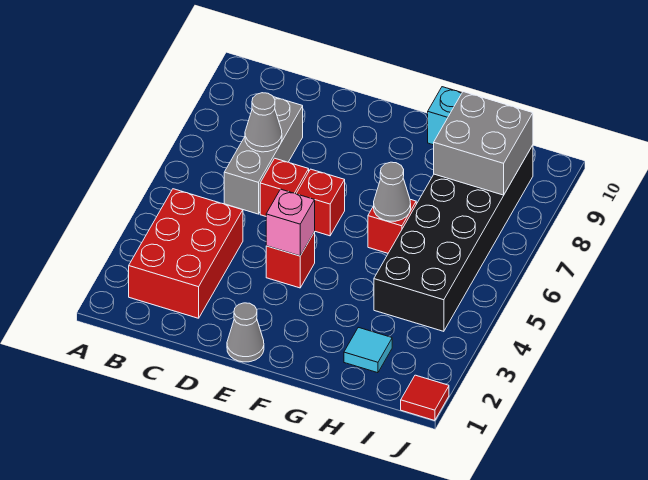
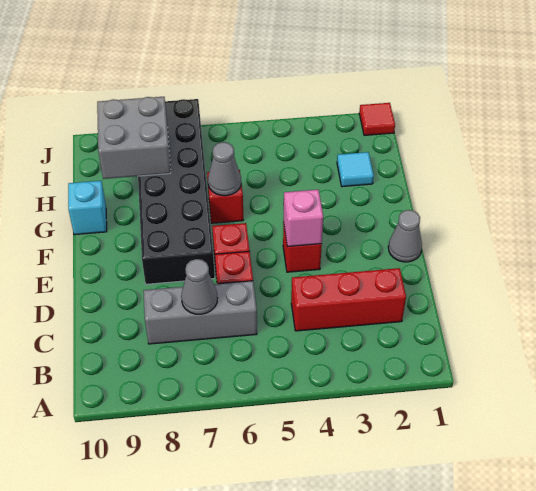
red brick B2:C4 level 1 -> red brick C2:C4 level 1
black brick H4:I9 level 1 -> black brick E7:J8 level 1

